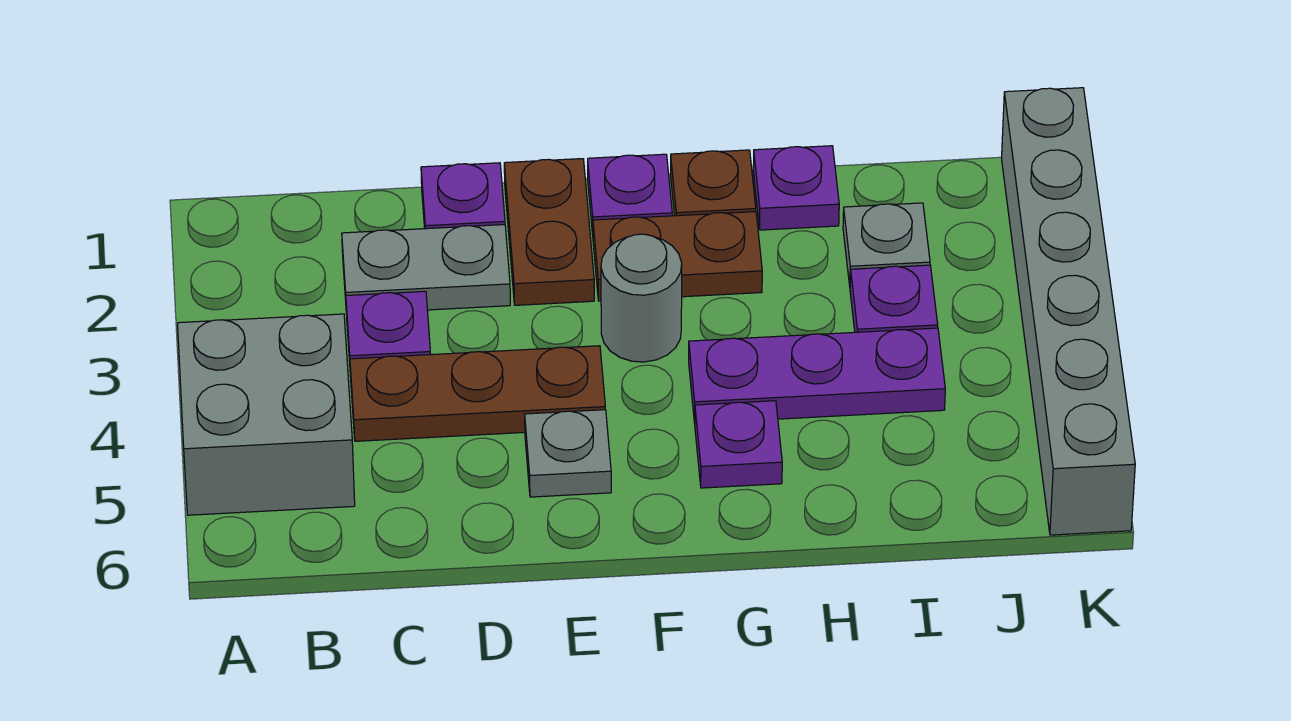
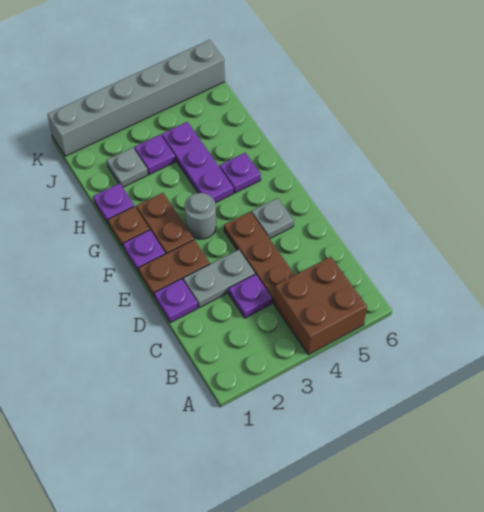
grey brick A4:B5 level 1 -> brown brick A4:B5 level 1
grey plate C2:D2 level 1 -> grey plate D2:D3 level 1

